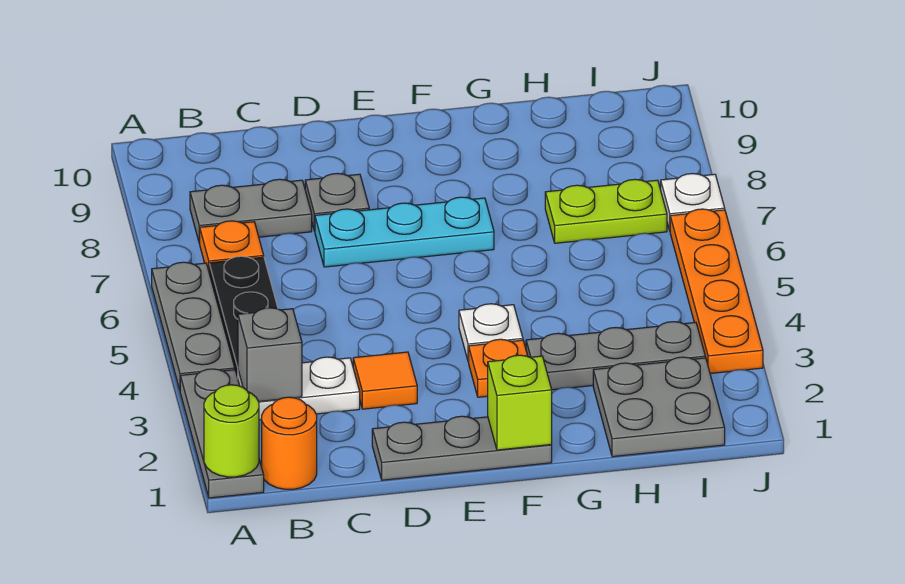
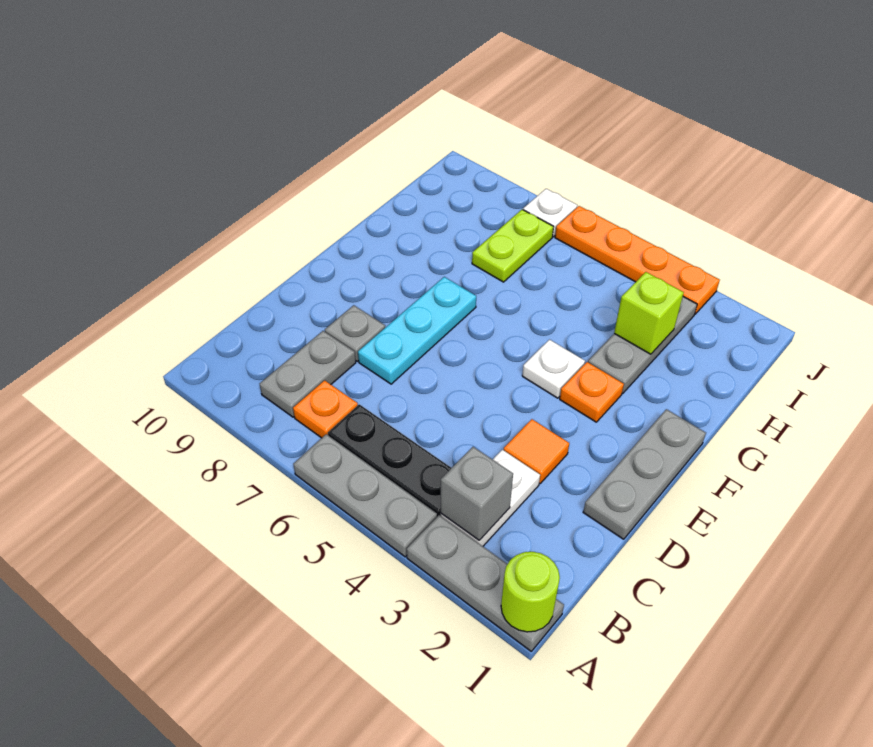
orange round brick B1 level 1 -> none
lime brick F1 level 2 -> lime brick H3 level 2
grey plate H1:I2 level 1 -> none

